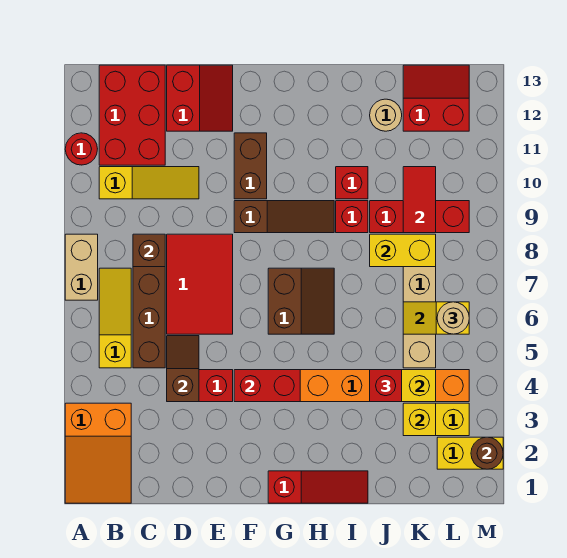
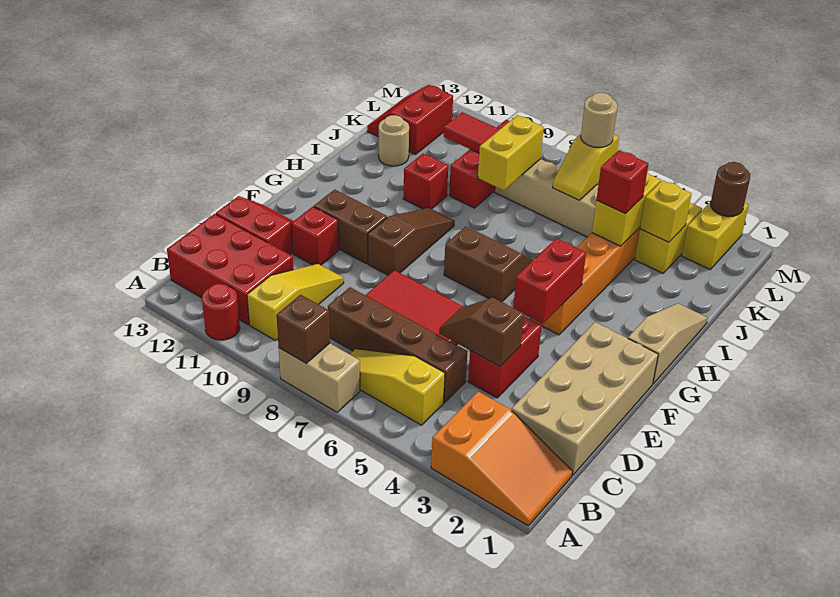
none -> tan brick C1:F2 level 1
brown brick C8 level 2 -> brown brick A8 level 2
red slope G1:I1 level 1 top G -> tan slope G1:I1 level 1 top G
red brick I9 level 1 -> red brick E11 level 1

